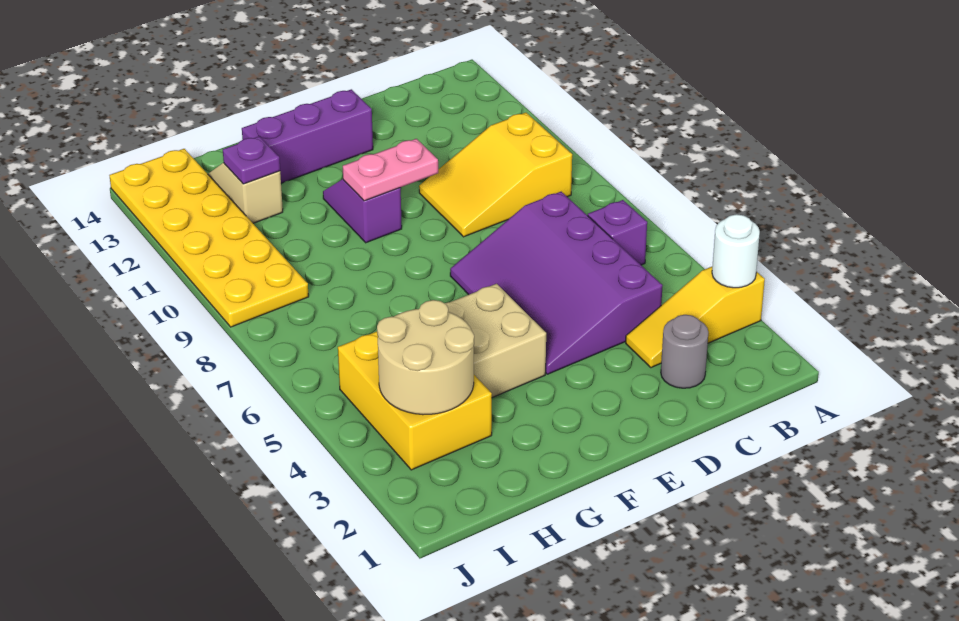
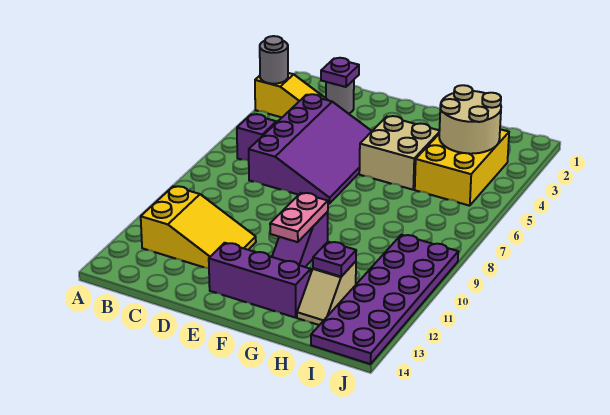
white round brick A3 level 2 -> grey round brick A3 level 2
yellow slope B9:D10 level 1 top B -> yellow slope B11:D12 level 1 top B
none -> purple plate C2 level 2
pink plate E10:F10 level 2 -> pink plate F10:F11 level 2
yellow plate I9:J14 level 1 -> purple plate I9:J14 level 1

